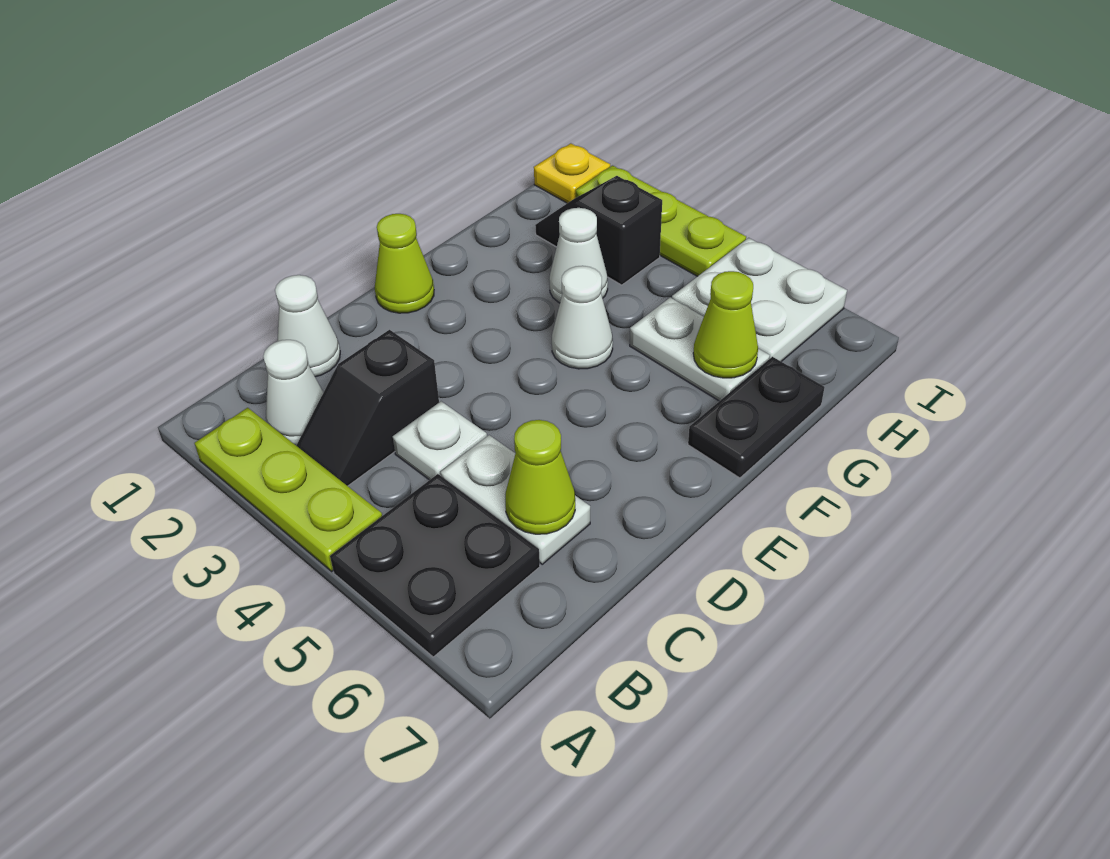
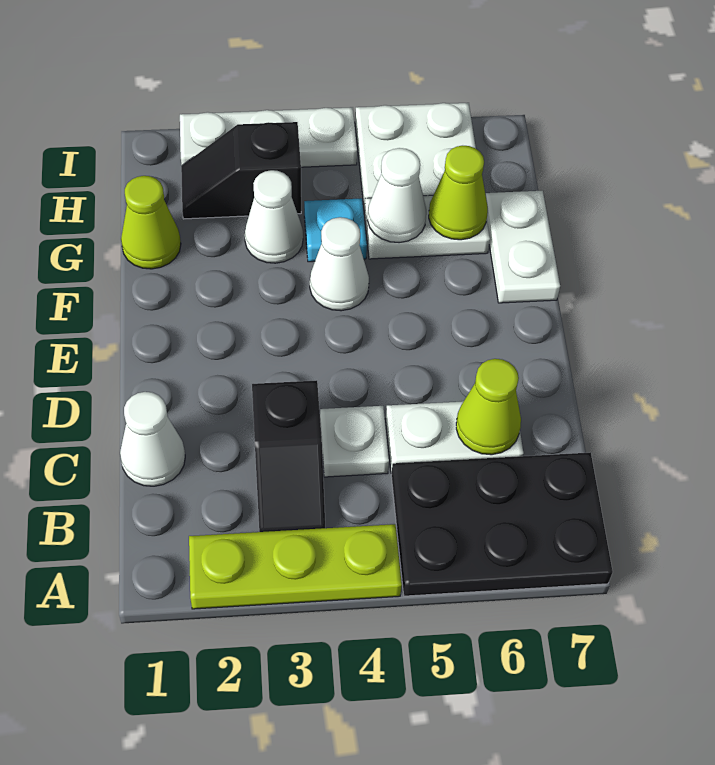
black plate A5:B6 level 1 -> black plate A5:B7 level 1
white cone B2 level 1 -> white cone G5 level 2
lime cone E1 level 1 -> lime cone G1 level 1
black plate F7:G7 level 1 -> white plate F7:G7 level 1
none -> cyan plate G4 level 1
yellow plate I1 level 1 -> none
lime plate I2:I4 level 1 -> white plate I2:I4 level 1

